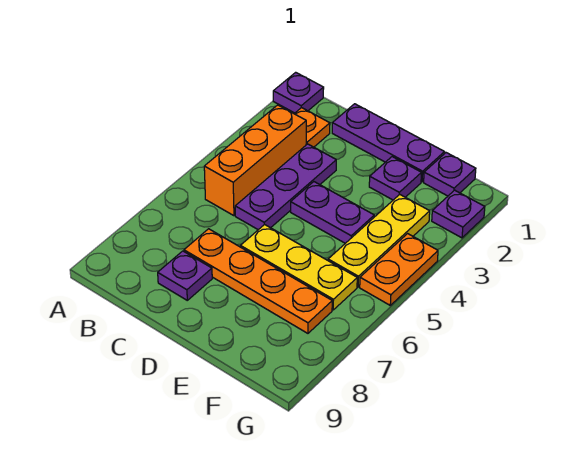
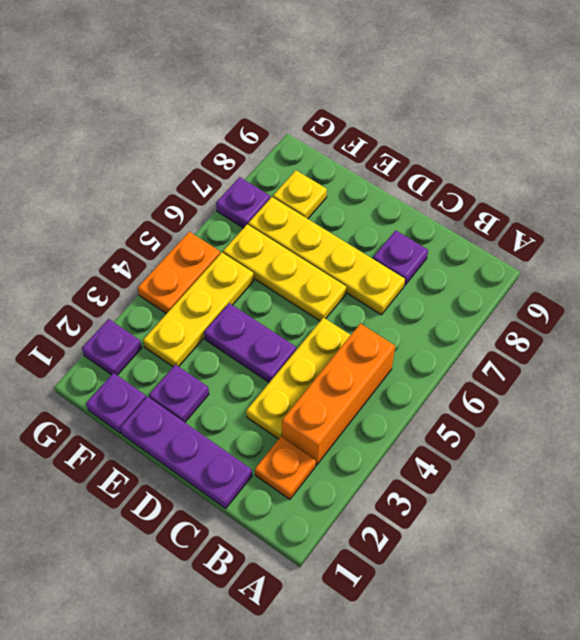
purple plate A1 level 1 -> purple plate G7 level 1
purple plate C3:C5 level 1 -> yellow plate C3:C5 level 1
orange plate C7:F7 level 1 -> yellow plate C7:F7 level 1
none -> yellow plate F8 level 1

